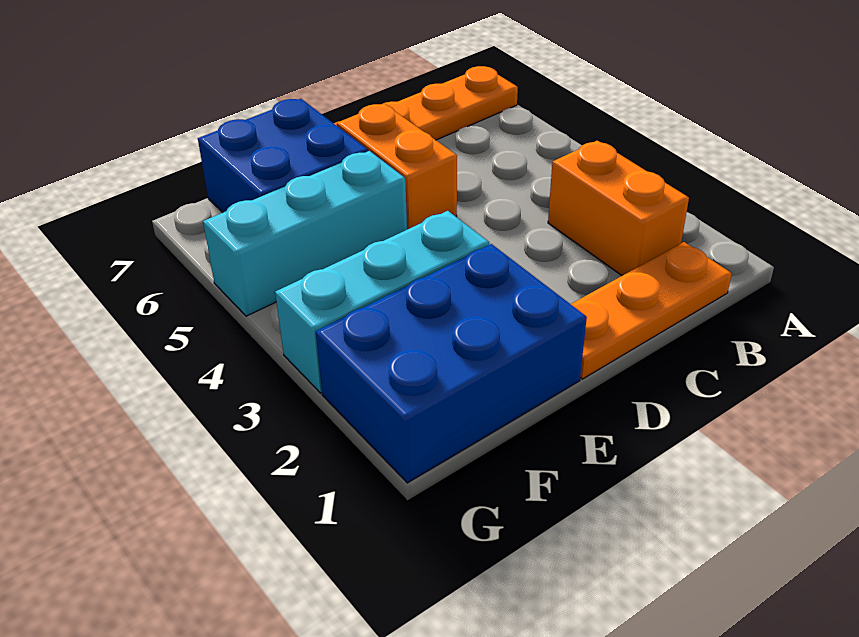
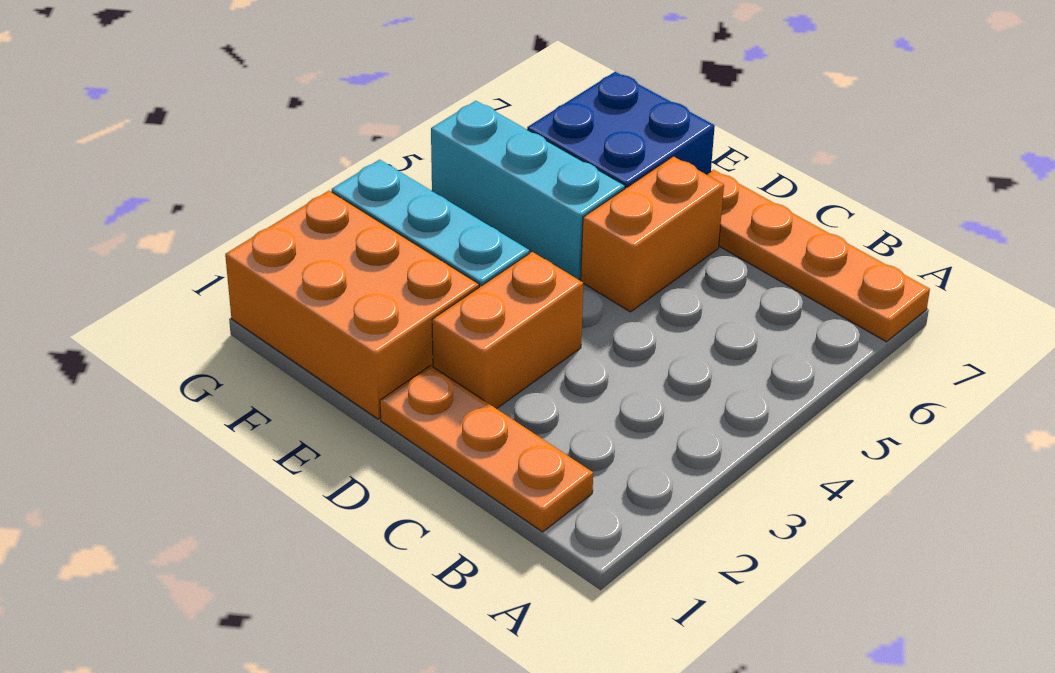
orange brick B2:B3 level 1 -> orange brick D2:D3 level 1
blue brick E1:G2 level 1 -> orange brick E1:G2 level 1

